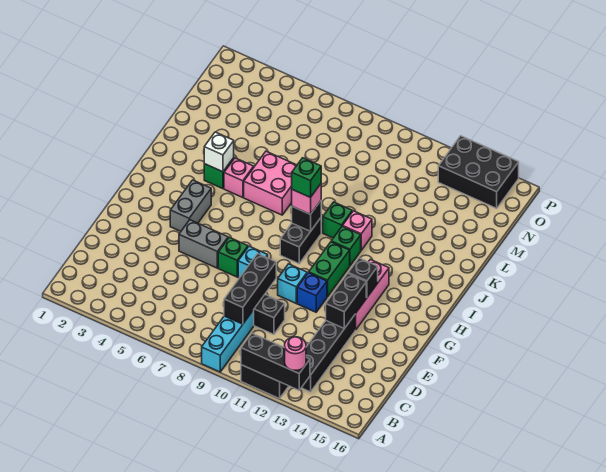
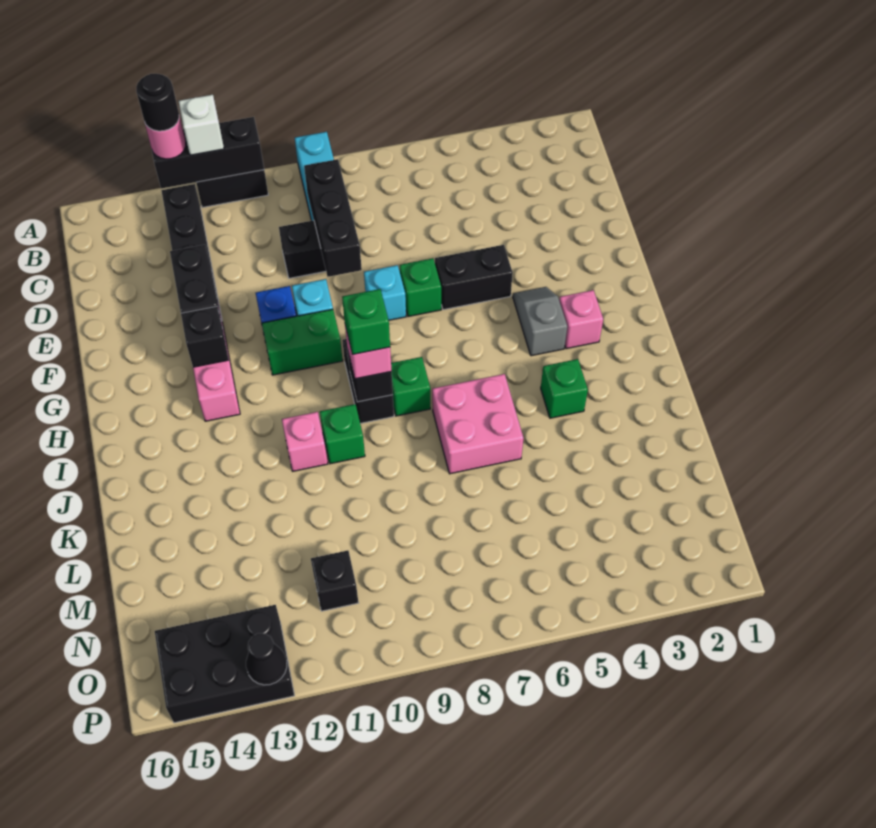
none -> black round brick A13 level 4
grey brick F5:F6 level 1 -> black brick F5:F6 level 1
grey brick G4:H4 level 1 -> grey slope G4:H4 level 1 top H
green brick G11:H11 level 1 -> green brick G10:G11 level 1
green brick I11 level 1 -> green brick I8 level 1
white brick J4 level 2 -> white brick A12 level 3
pink brick J5 level 1 -> pink brick H3 level 1
none -> black brick N11 level 1
none -> black cone P13 level 2

